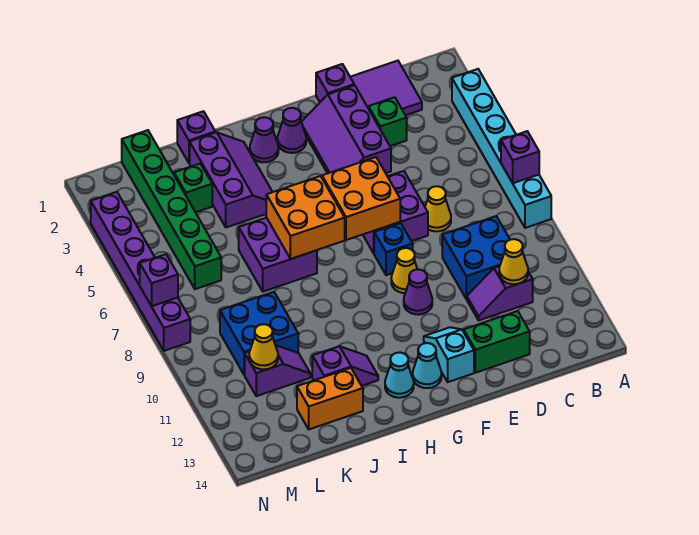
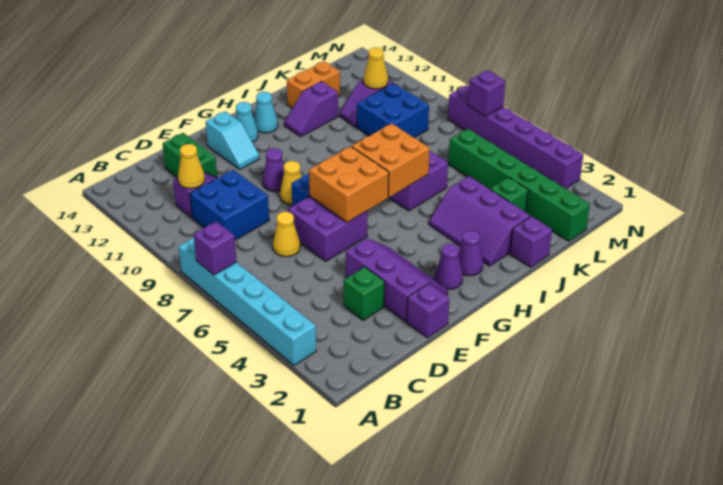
purple tile C1:D2 level 1 -> none
green brick D13:E13 level 1 -> green brick D12:D13 level 1

